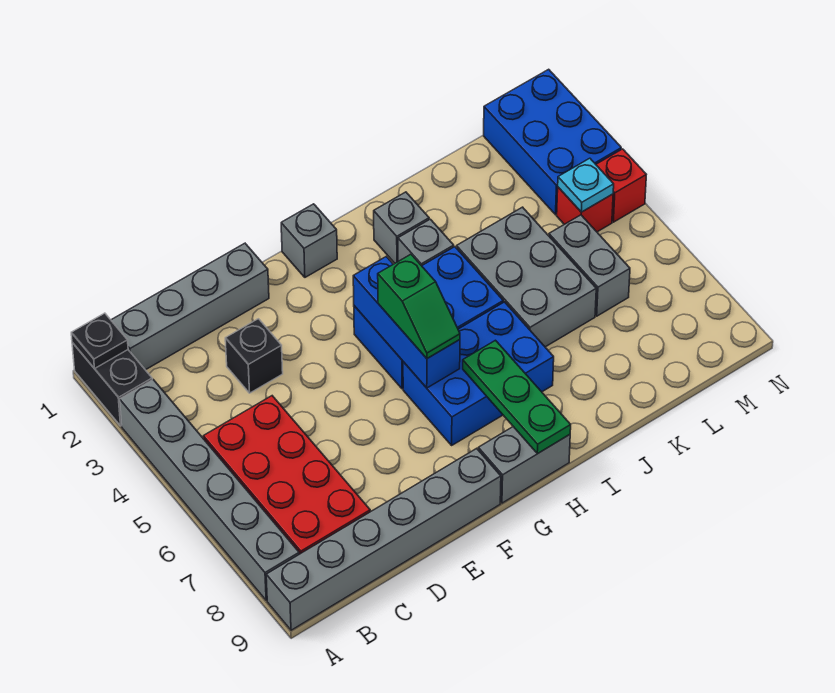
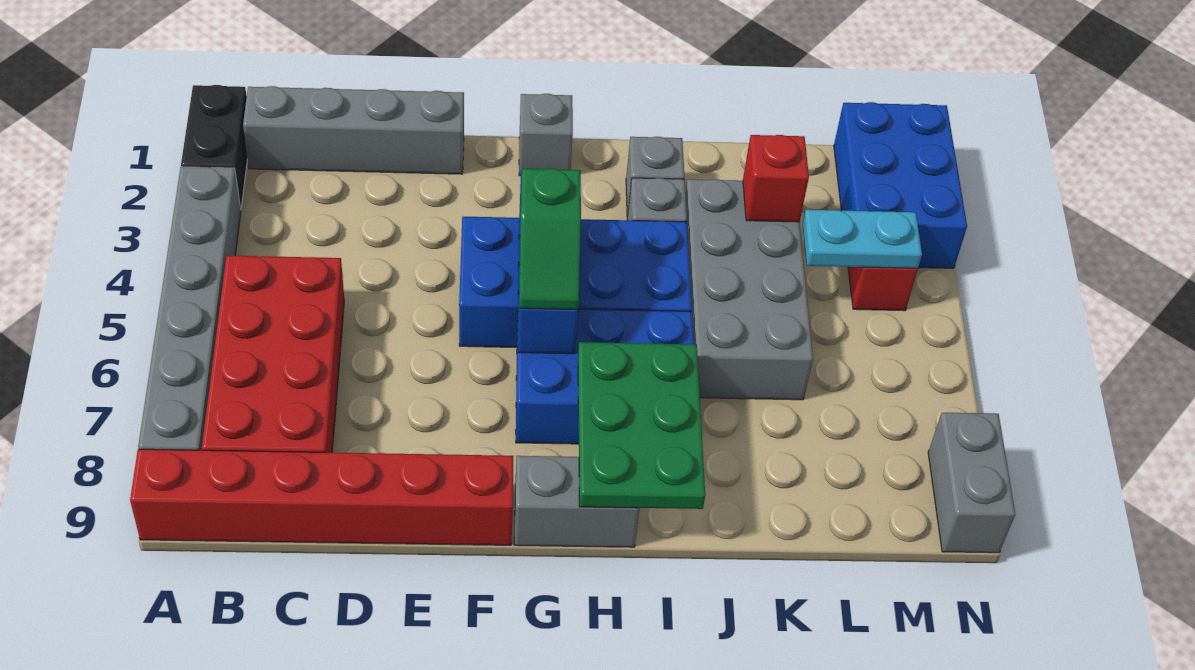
black plate A1 level 2 -> none
grey brick A9:F9 level 1 -> red brick A9:F9 level 1
black brick D3 level 1 -> none
blue brick G4:I5 level 1 -> blue brick F4:I5 level 1
green plate H7:H9 level 2 -> green plate H7:I9 level 2
grey brick J4:K6 level 1 -> grey brick J3:K6 level 1
grey brick L5:L6 level 1 -> grey brick N8:N9 level 1
cyan plate M4 level 2 -> cyan plate L4:M4 level 2
red brick N4 level 1 -> red brick K3 level 2

